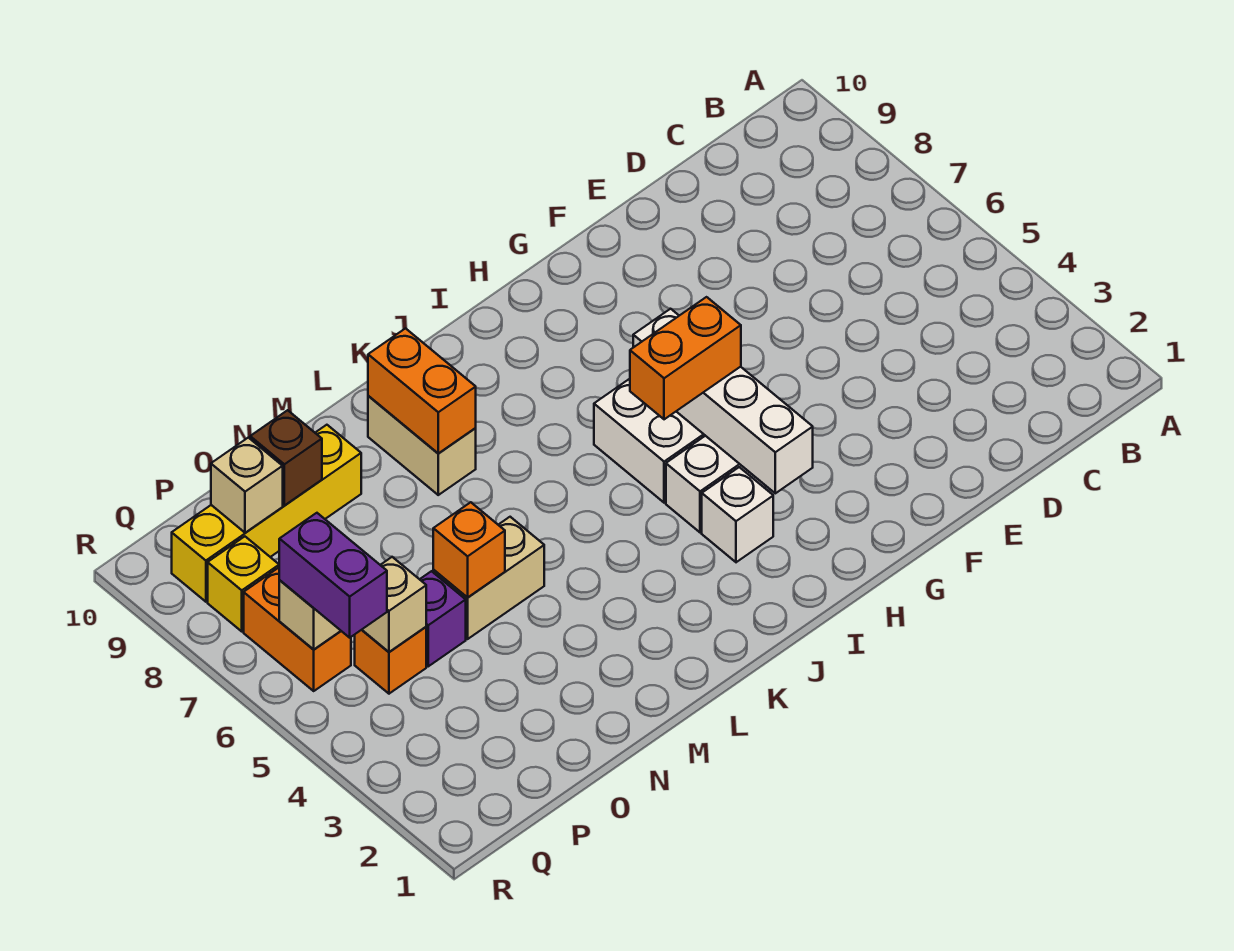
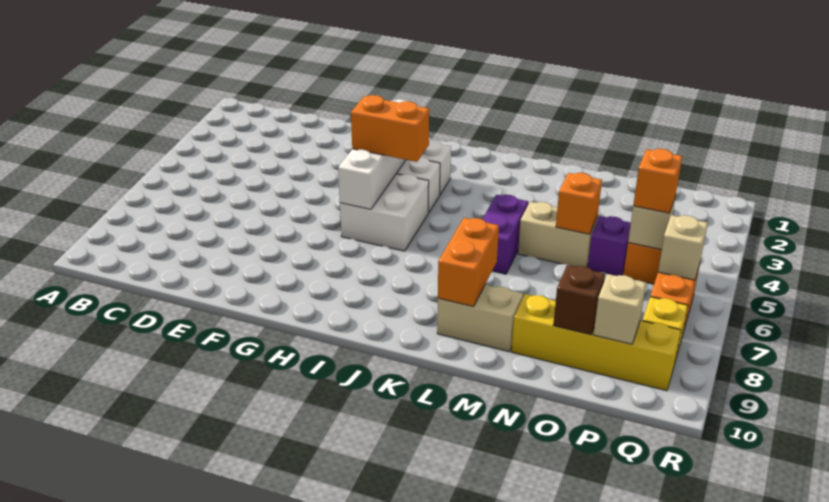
tan brick L8:L9 level 1 -> tan brick L9:M9 level 1
none -> orange brick P5 level 3
purple brick Q5:Q6 level 3 -> purple brick L5:L6 level 1

